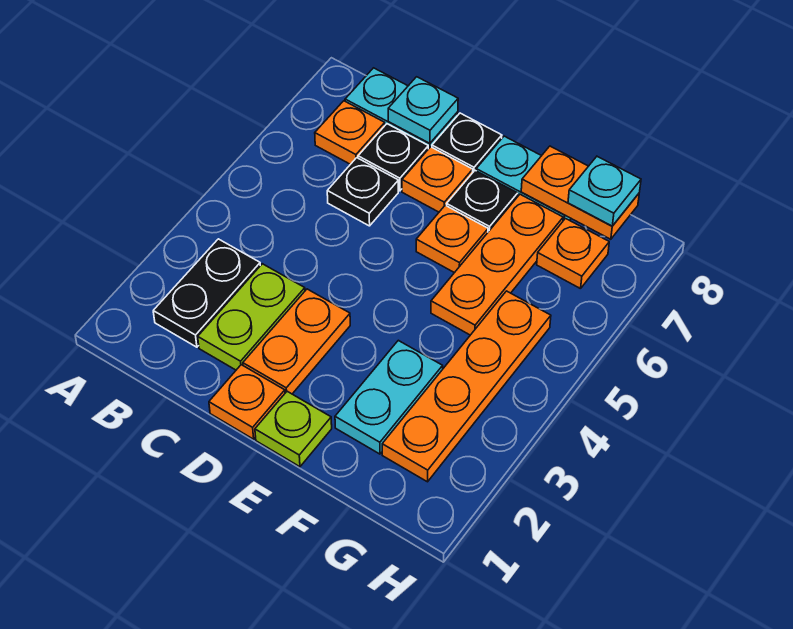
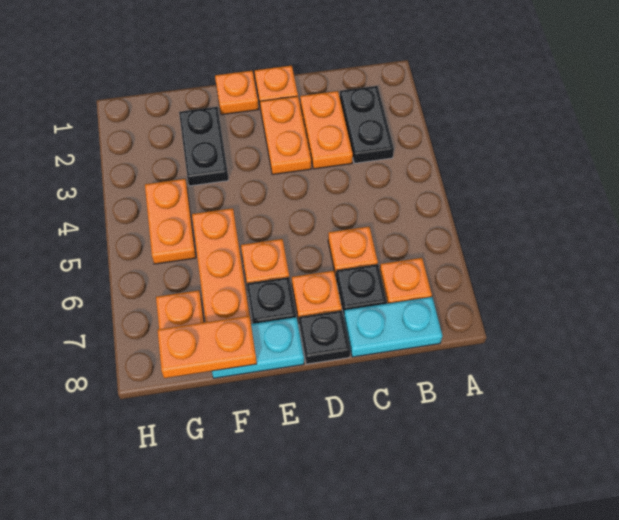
lime plate C2:C3 level 1 -> orange plate C2:C3 level 1
black plate C6 level 1 -> orange plate C6 level 1
cyan plate C8 level 2 -> none
lime plate E1 level 1 -> orange plate E1 level 1
cyan plate F2:F3 level 1 -> black plate F2:F3 level 1
orange plate G2:G5 level 1 -> orange plate G4:G5 level 1
cyan plate G8 level 3 -> none

